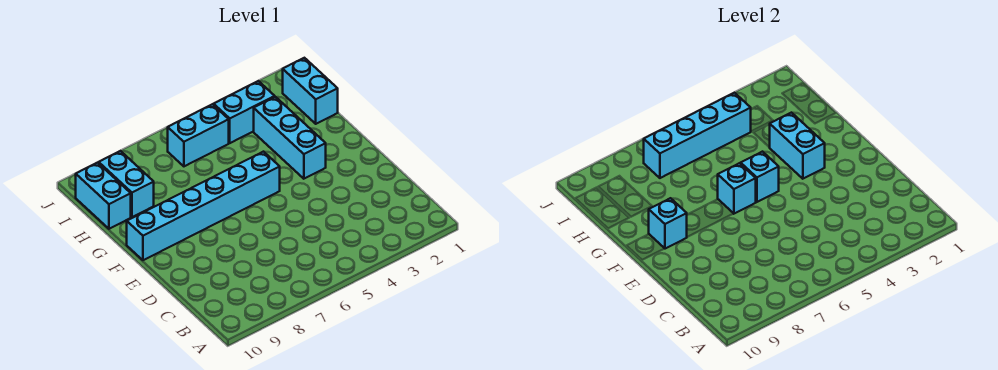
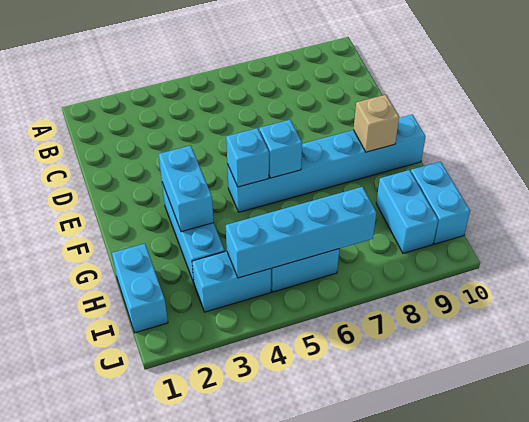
cyan brick F9 level 2 -> tan brick F9 level 2

